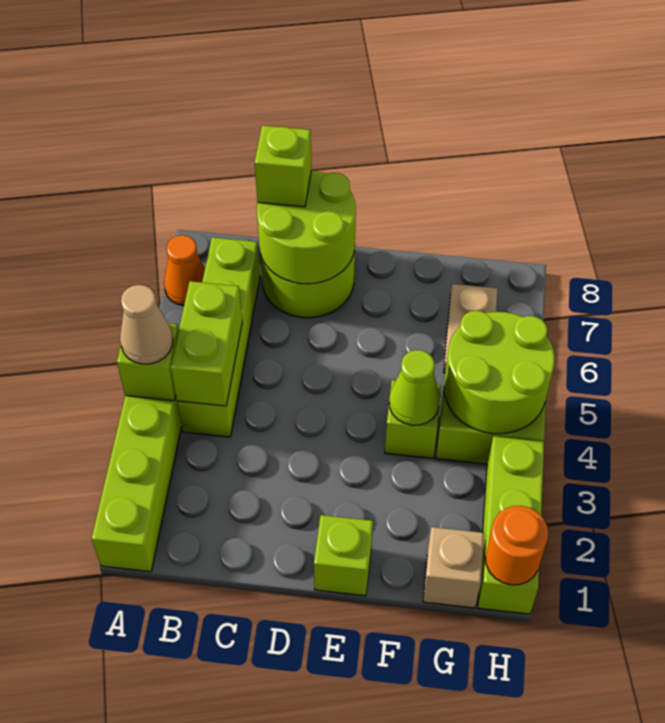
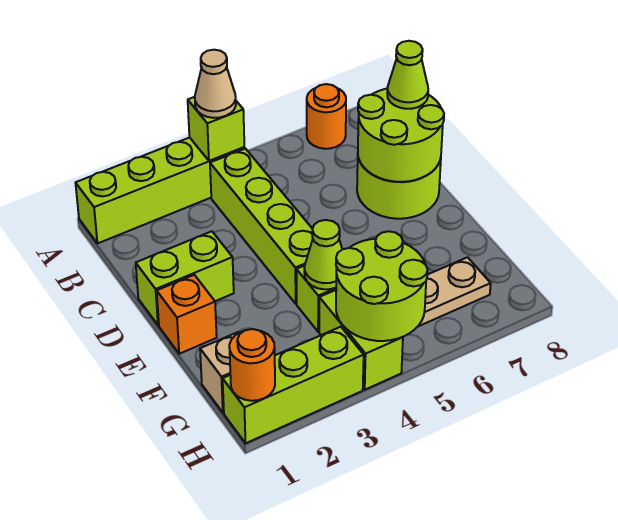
orange cone A7 level 1 -> orange round brick A7 level 1
lime brick B4:B7 level 1 -> lime brick B4:E4 level 1
lime brick B4:B5 level 2 -> lime brick D1:D2 level 1
lime brick C8 level 3 -> lime cone C8 level 3
lime brick E1 level 1 -> orange brick E1 level 1

